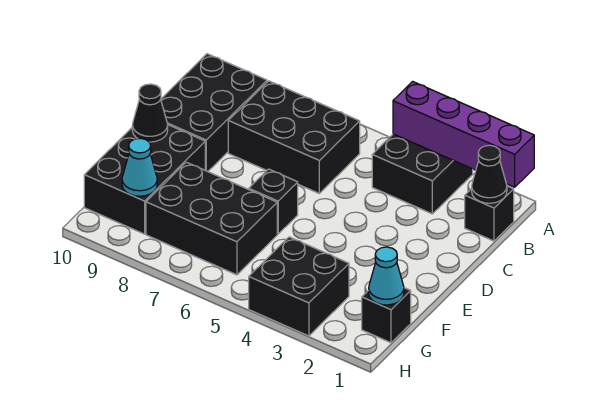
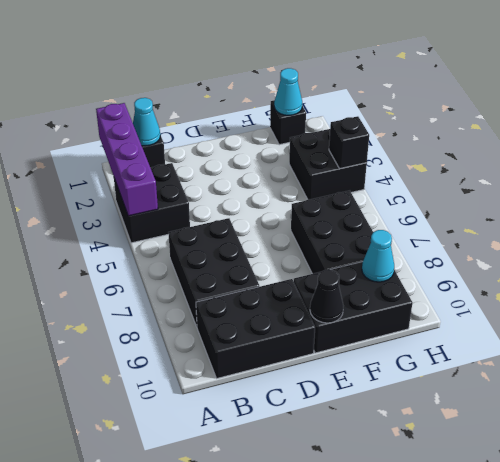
black cone B1 level 2 -> cyan cone B1 level 2
black brick E6 level 1 -> black brick H4 level 2

